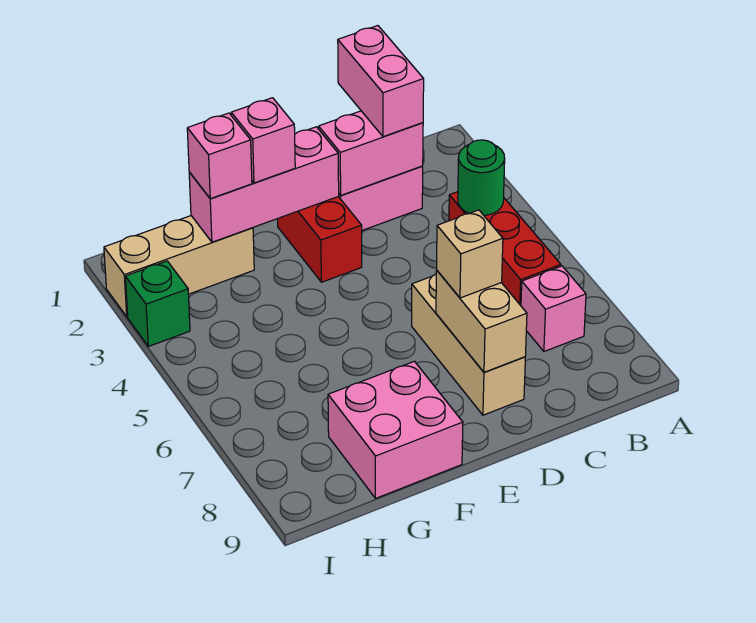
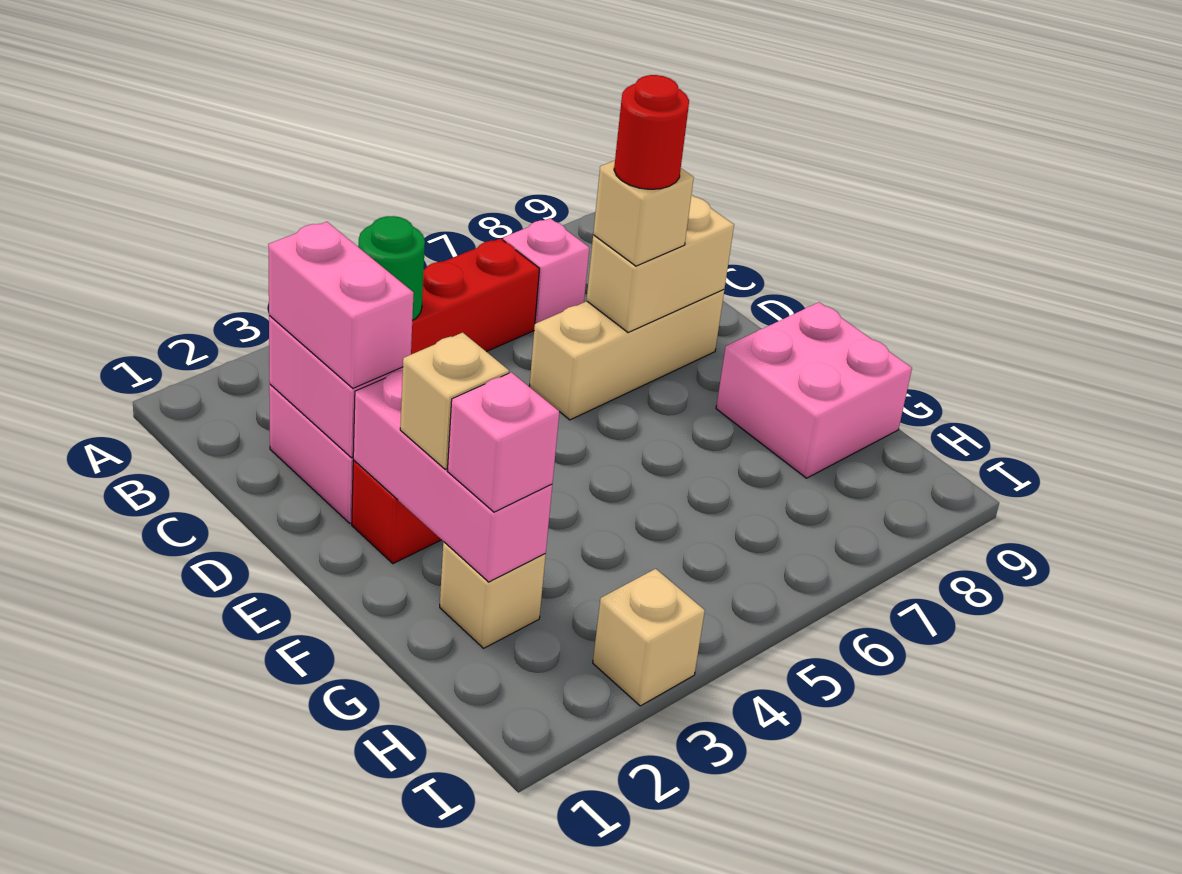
pink brick C1:C2 level 3 -> pink brick C2:D2 level 3
none -> red round brick D7 level 4
pink brick F2 level 3 -> tan brick F2 level 3
tan brick G2:I2 level 1 -> tan brick G2 level 1
green brick I3 level 1 -> tan brick I3 level 1

